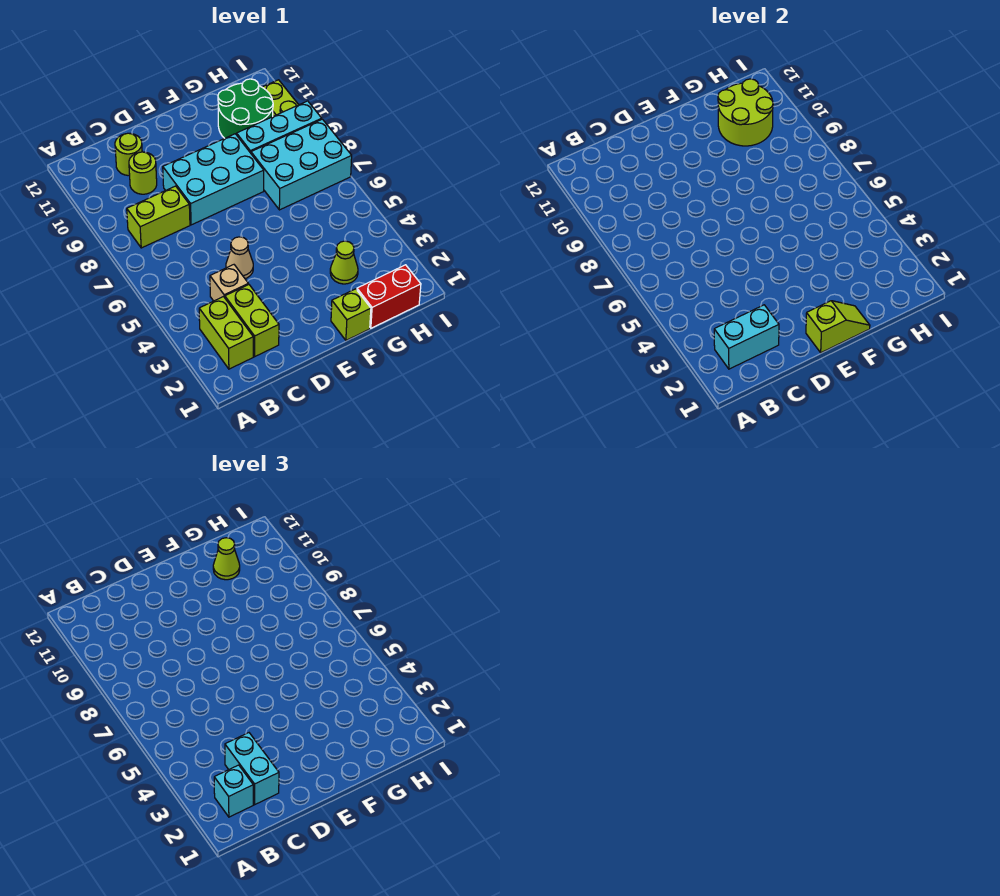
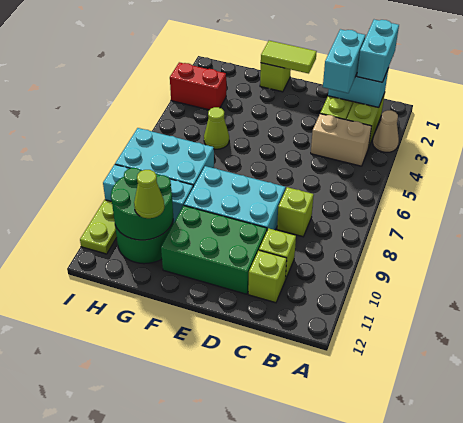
cyan brick B2 level 3 -> cyan brick B1:B2 level 3
lime brick B8:C8 level 1 -> lime brick C8 level 1
tan brick C4 level 1 -> tan brick B4:C4 level 1
lime round brick C10 level 1 -> lime brick C10 level 1
lime round brick C11 level 1 -> lime brick C11 level 1
tan cone D5 level 1 -> tan cone A3 level 1
none -> green brick D10:F11 level 1
lime slope E1:F1 level 2 top E -> lime tile E1:F1 level 2
red brick G1:H1 level 1 -> red brick H3:I3 level 1
lime cone G3 level 1 -> lime cone G5 level 1
lime round brick G10:H11 level 2 -> green round brick G10:H11 level 2

